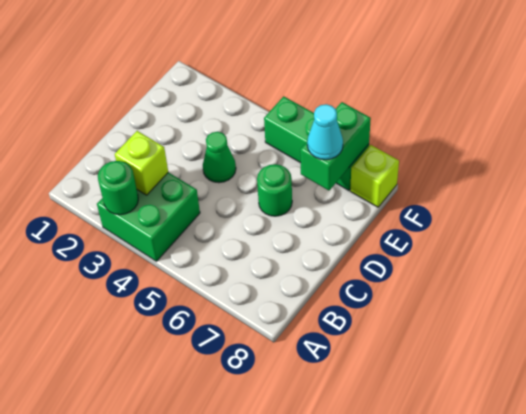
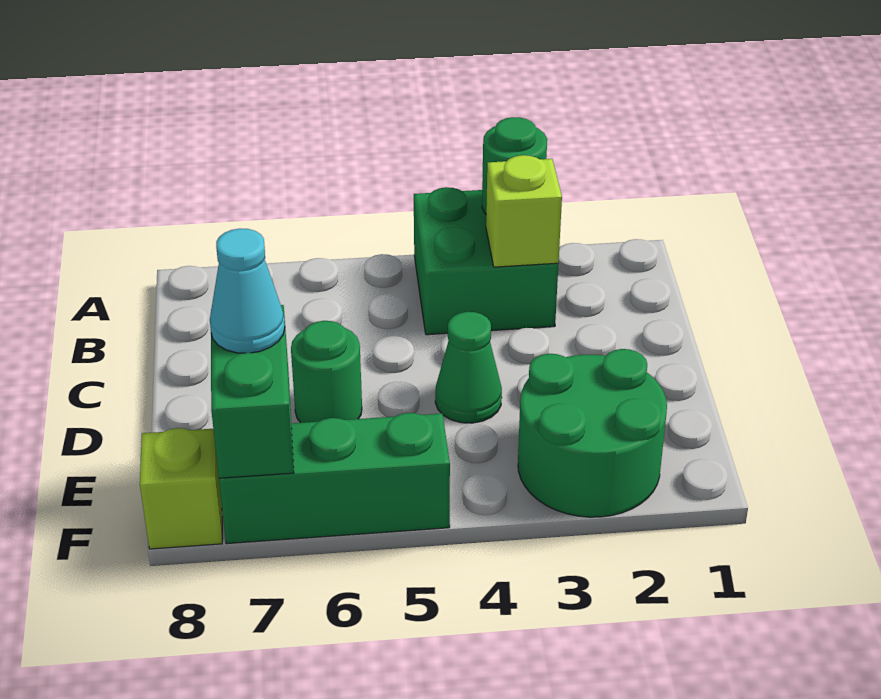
none -> green round brick E2:F3 level 1

